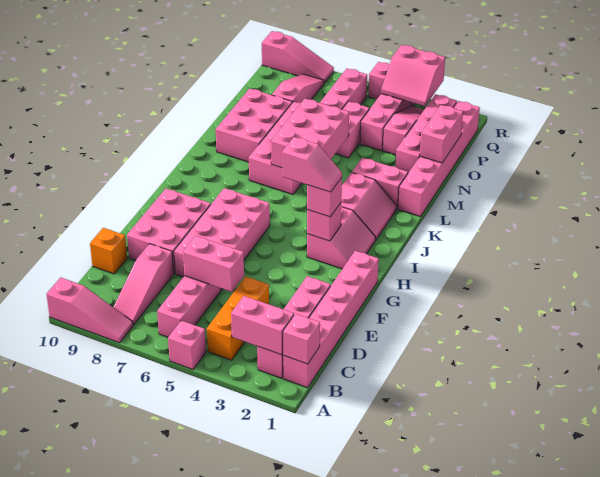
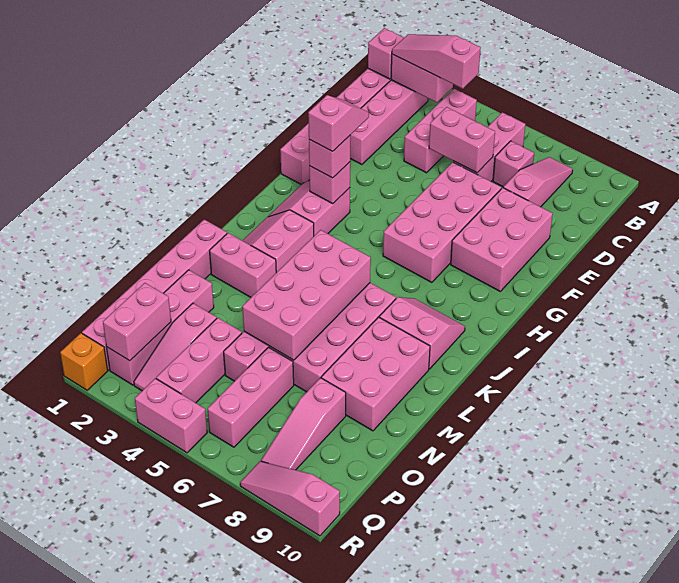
pink brick A5 level 1 -> pink brick C7 level 1
pink slope A8:A10 level 1 top 10 -> pink slope B2:B4 level 3 top 4
orange brick B4:D4 level 1 -> pink brick B4:D4 level 1
orange brick D10 level 1 -> orange brick R1 level 1
pink slope H3:H4 level 4 top 4 -> pink slope G3:H3 level 4 top H
pink brick K5:M6 level 2 -> pink brick K5:N6 level 2
pink brick N1:O1 level 2 -> pink brick P2:Q2 level 2
pink slope Q3:R4 level 2 top R -> pink slope J8:K9 level 1 top K

